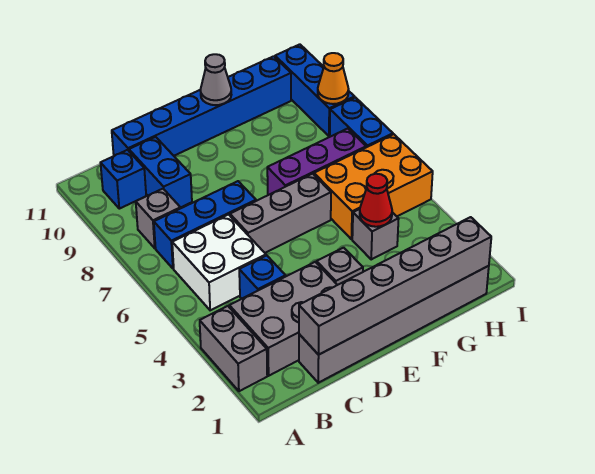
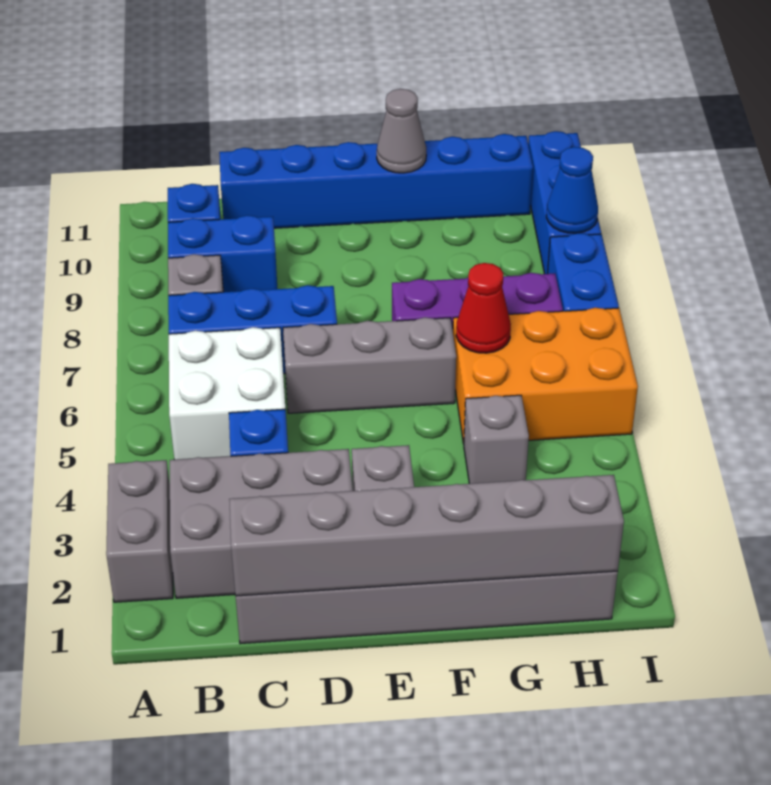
blue brick C9:C10 level 1 -> blue brick B9:C9 level 1
red cone G4 level 2 -> red cone G6 level 2
orange cone I9 level 2 -> blue cone I9 level 2

